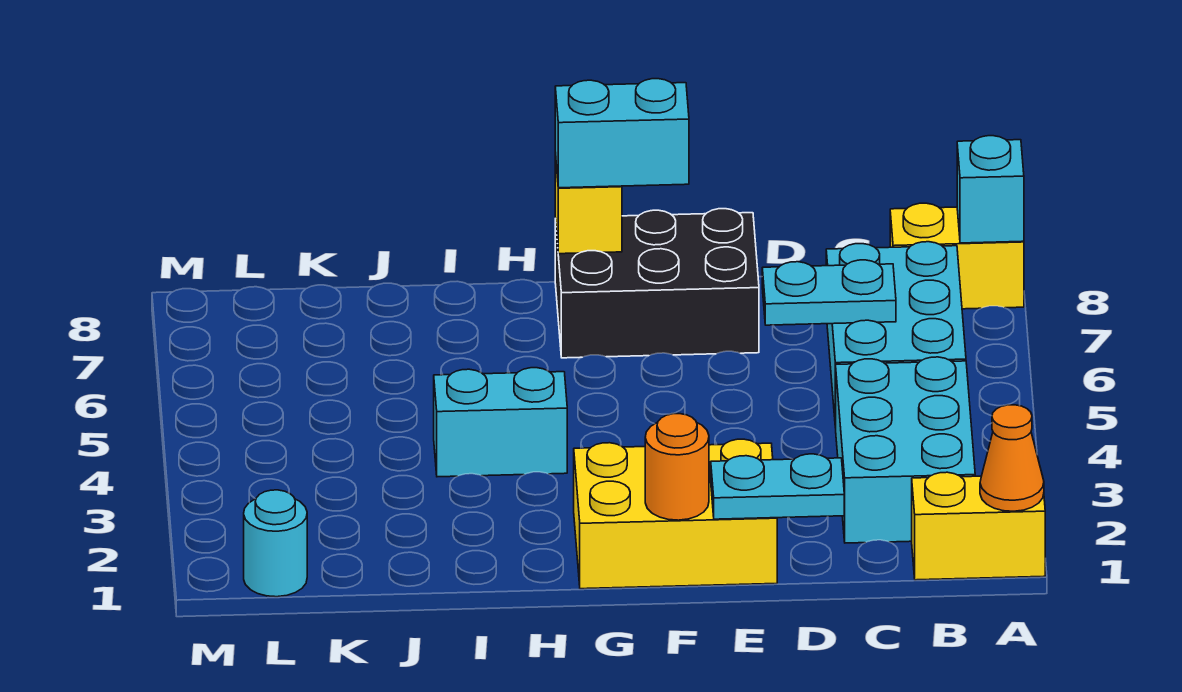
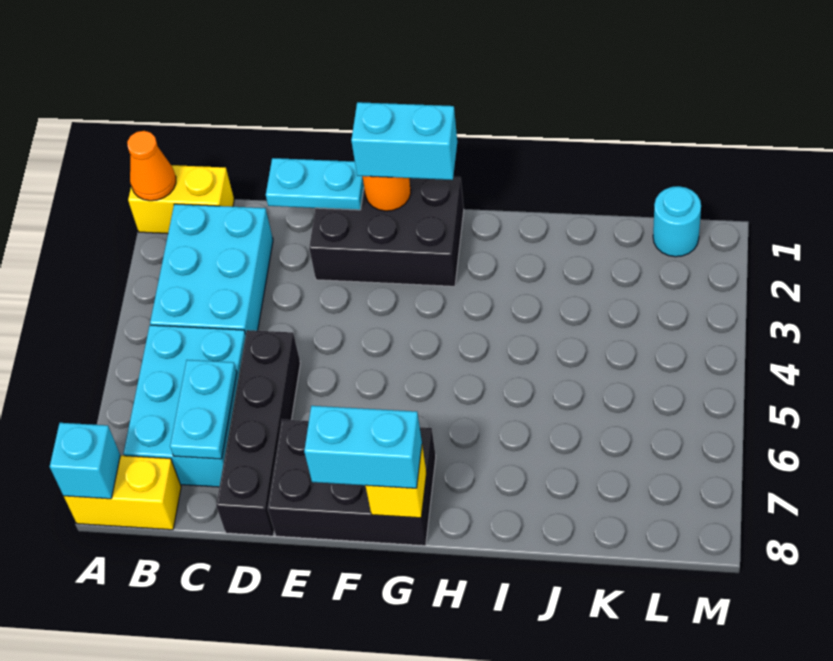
cyan plate C6:D6 level 2 -> cyan plate C6:C7 level 2
none -> black brick D5:D8 level 1
yellow brick E1:G2 level 1 -> black brick E1:G2 level 1
cyan brick H4:I4 level 1 -> cyan brick F1:G1 level 3

